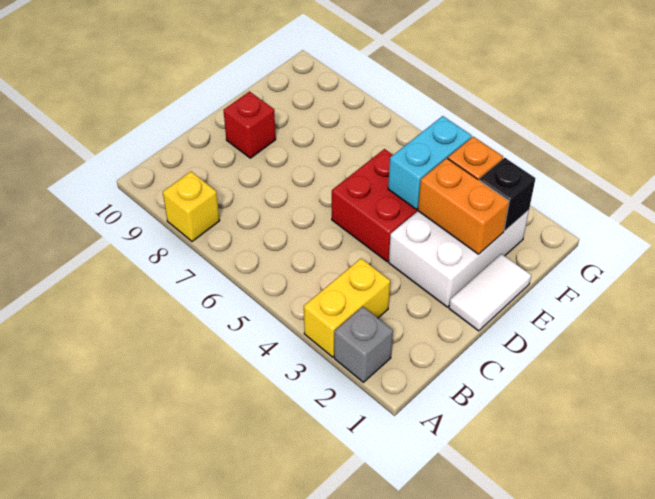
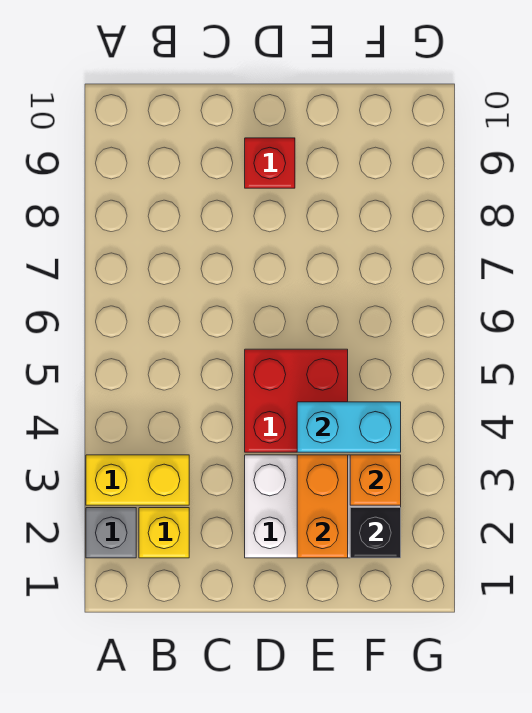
yellow brick A8 level 1 -> yellow brick B2 level 1
white tile D1:E1 level 1 -> none

